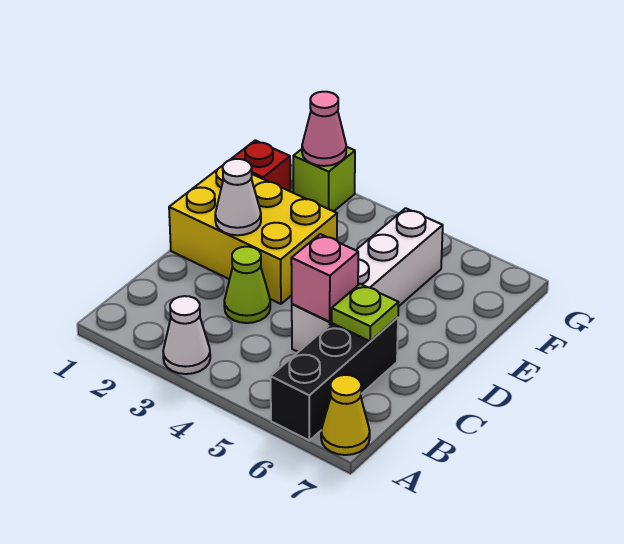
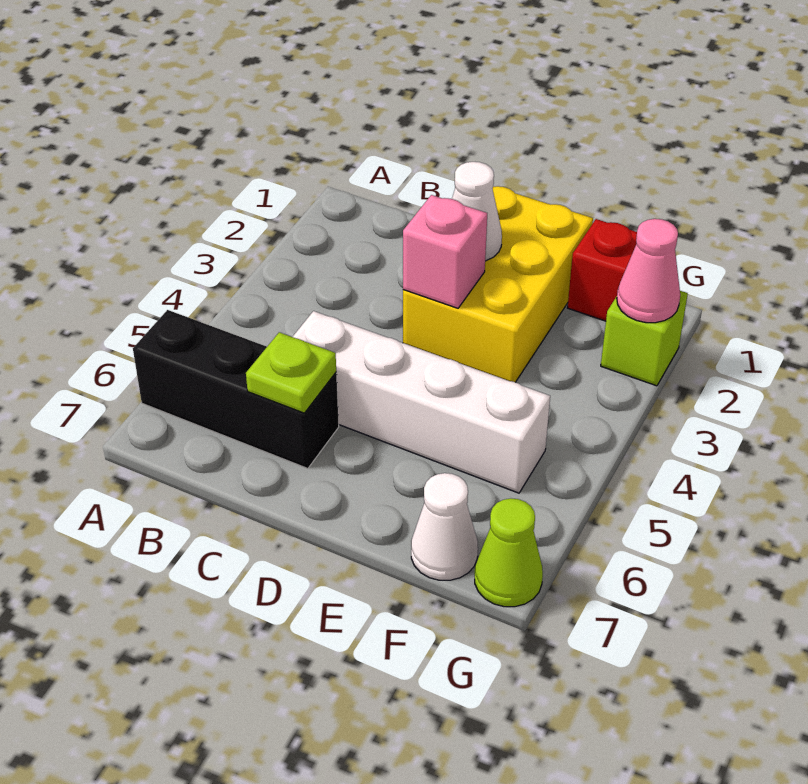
white cone A3 level 1 -> white cone F7 level 1
yellow cone A7 level 1 -> none
lime cone C3 level 1 -> lime cone G7 level 1
pink brick C5 level 2 -> pink brick D3 level 2

